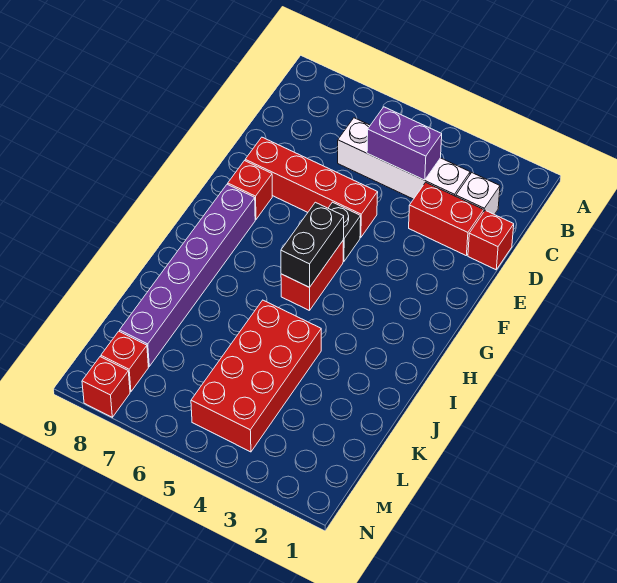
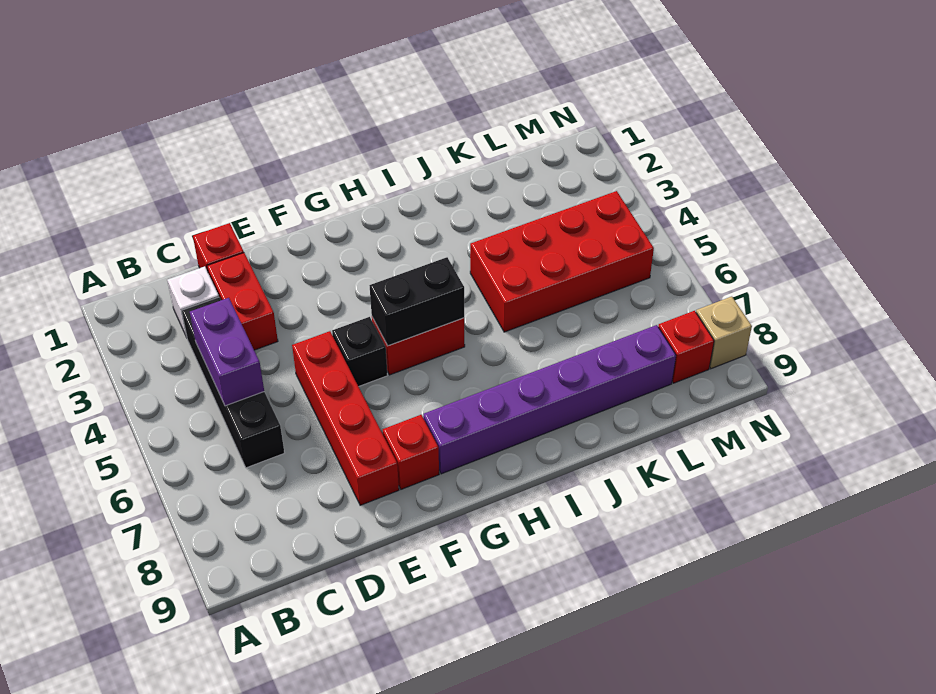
white brick C3:C6 level 1 -> black brick C3:C6 level 1
red brick N8 level 1 -> tan brick N8 level 1

